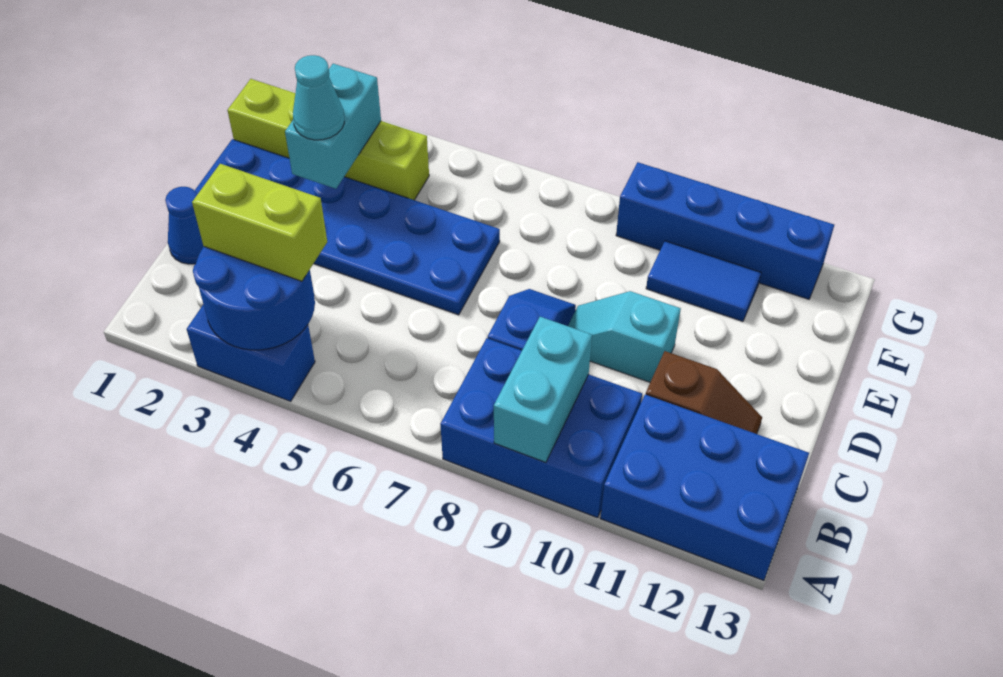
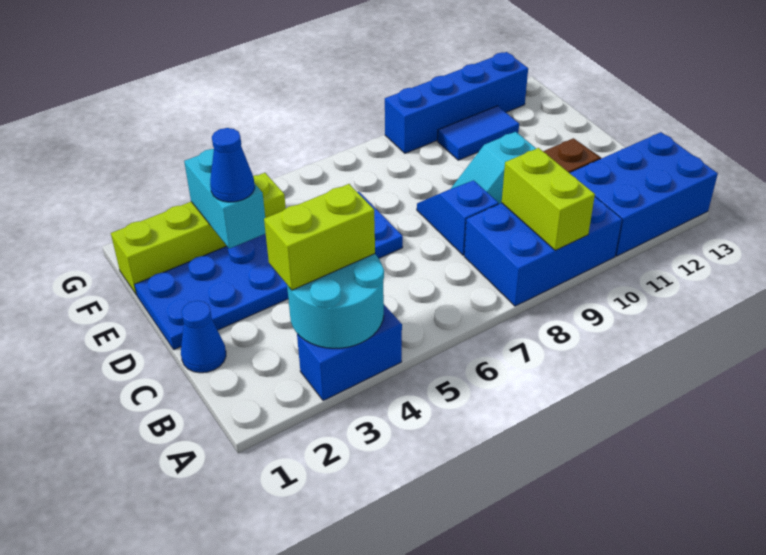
blue round brick A3:B4 level 2 -> cyan round brick A3:B4 level 2
cyan brick A9:B9 level 2 -> lime brick A9:B9 level 2
cyan cone E3 level 3 -> blue cone E3 level 3

